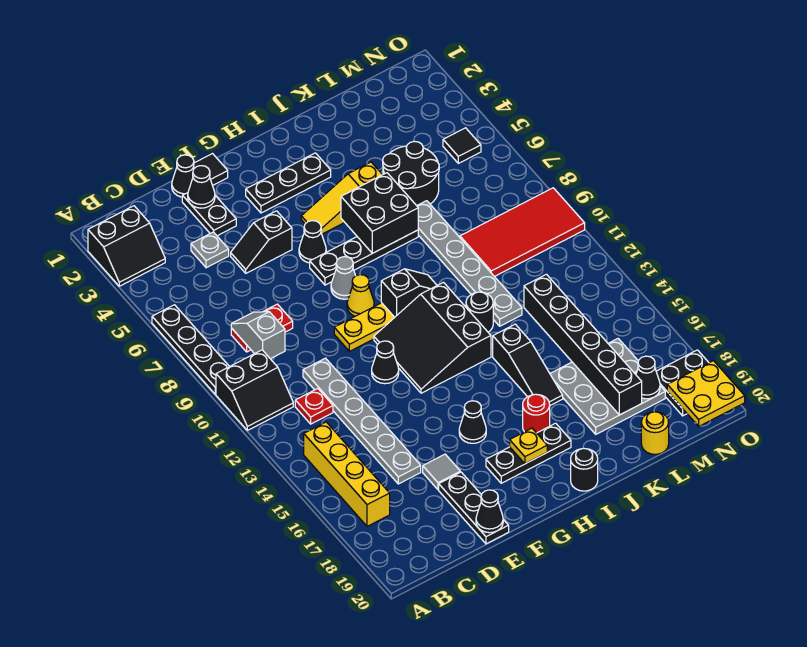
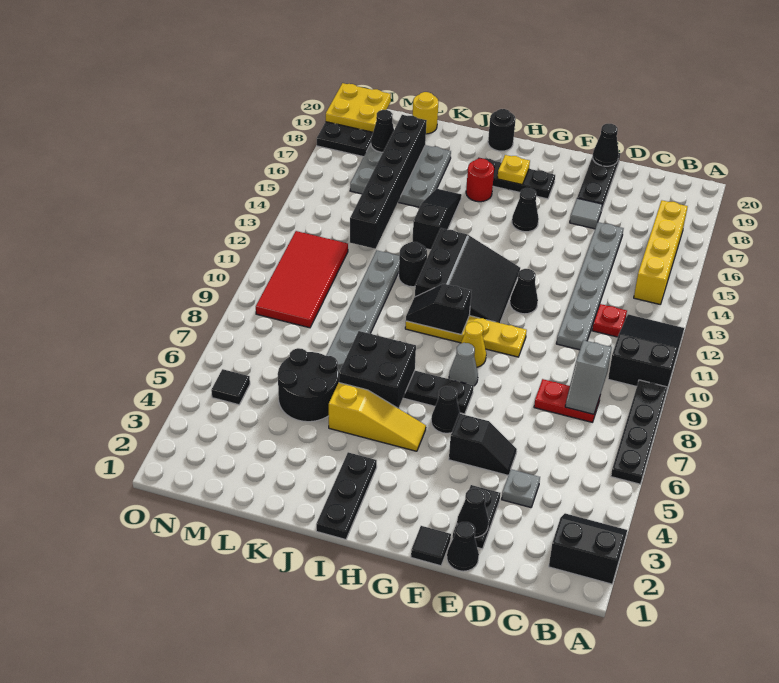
black slope A10:B11 level 1 top 10 -> black slope A10:B12 level 1 top 10
black plate G3:I3 level 1 -> black plate I1:I3 level 1
red tile L9:O10 level 1 -> red tile M9:N12 level 1

